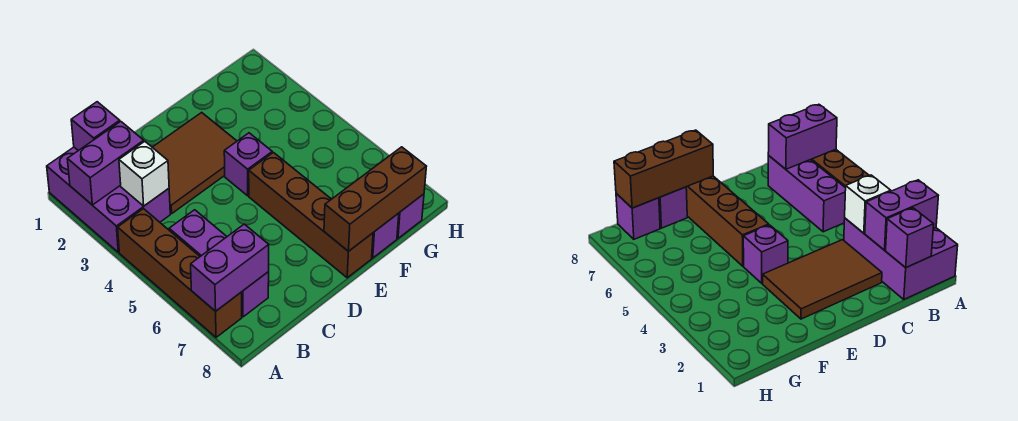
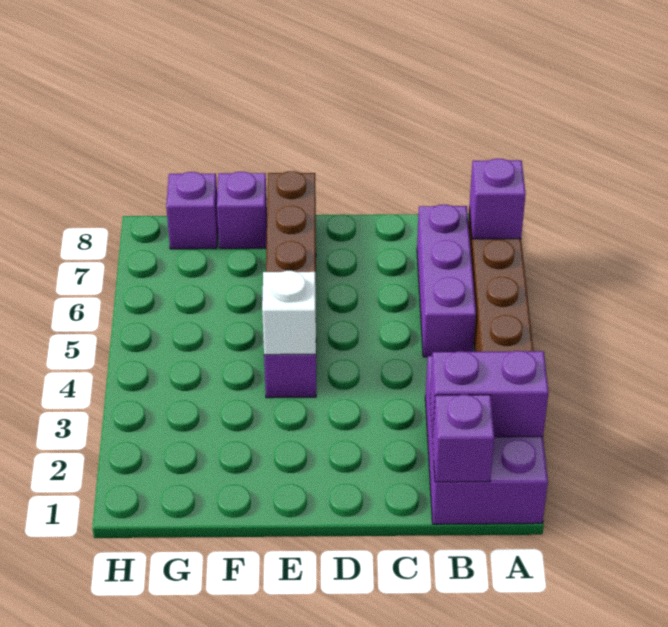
purple brick A7:B7 level 2 -> purple brick A7 level 2
white brick B3 level 2 -> white brick E4 level 2
brown tile C2:E3 level 1 -> none
brown brick E8:G8 level 2 -> none

